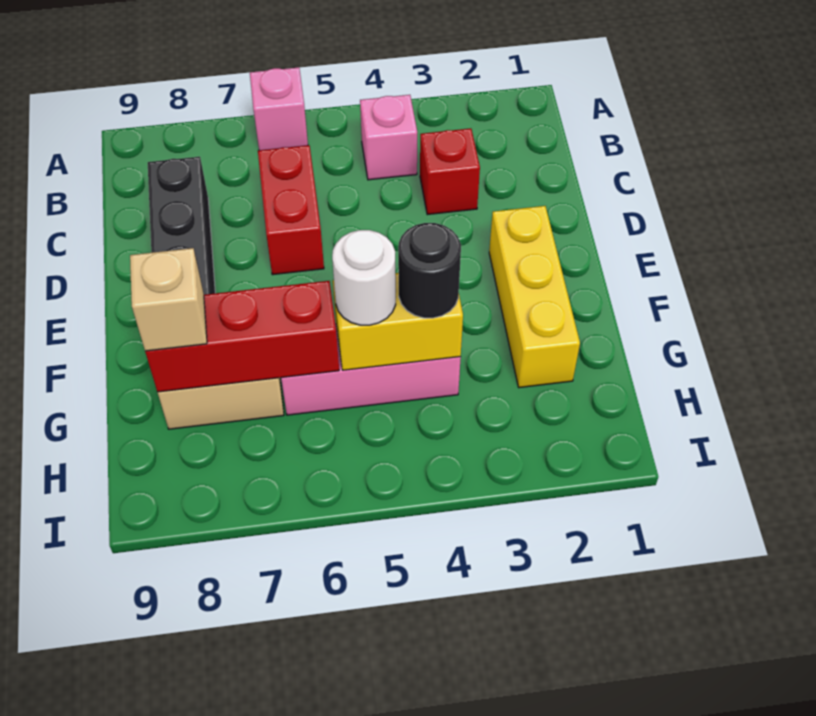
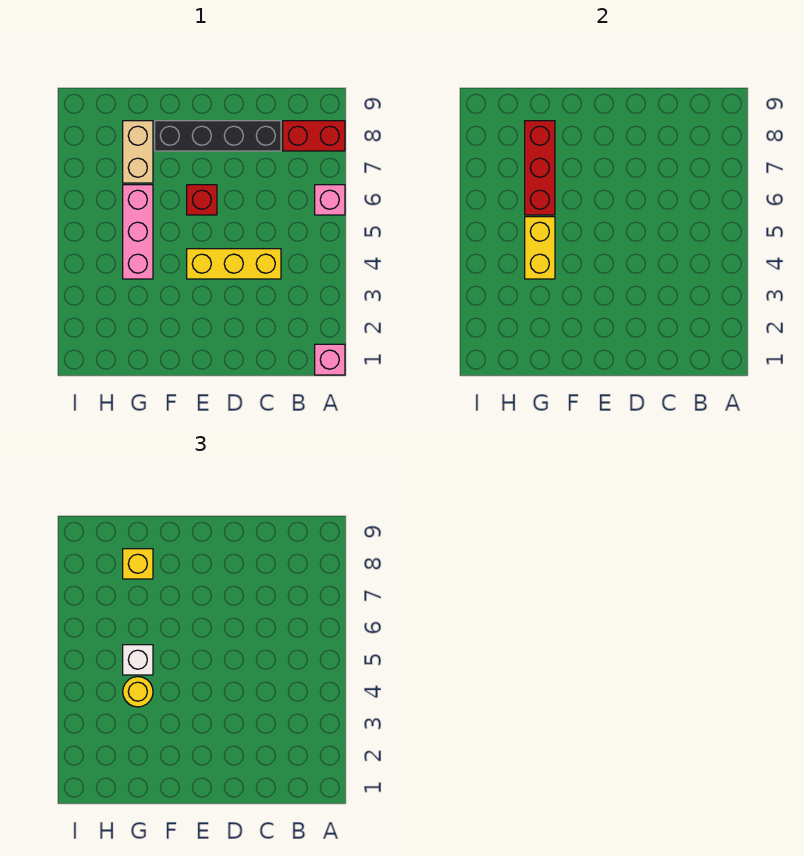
pink brick B4 level 1 -> pink brick A1 level 1
red brick C3 level 1 -> red brick E6 level 1
red brick C6:D6 level 1 -> red brick A8:B8 level 1
yellow brick E2:G2 level 1 -> yellow brick C4:E4 level 1
black round brick G4 level 3 -> yellow round brick G4 level 3
white round brick G5 level 3 -> white brick G5 level 3
tan brick G8 level 3 -> yellow brick G8 level 3

